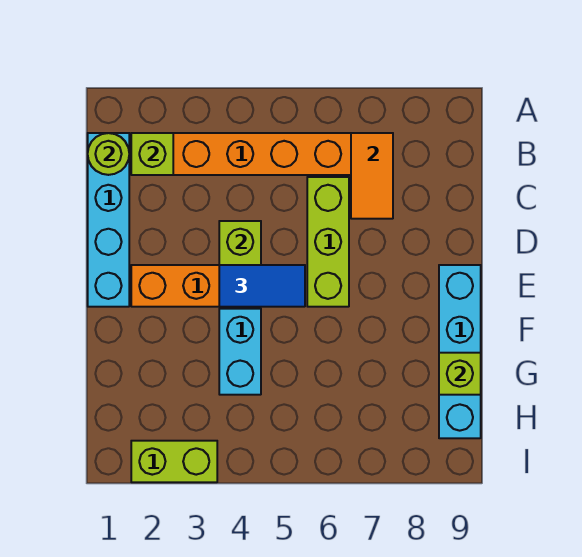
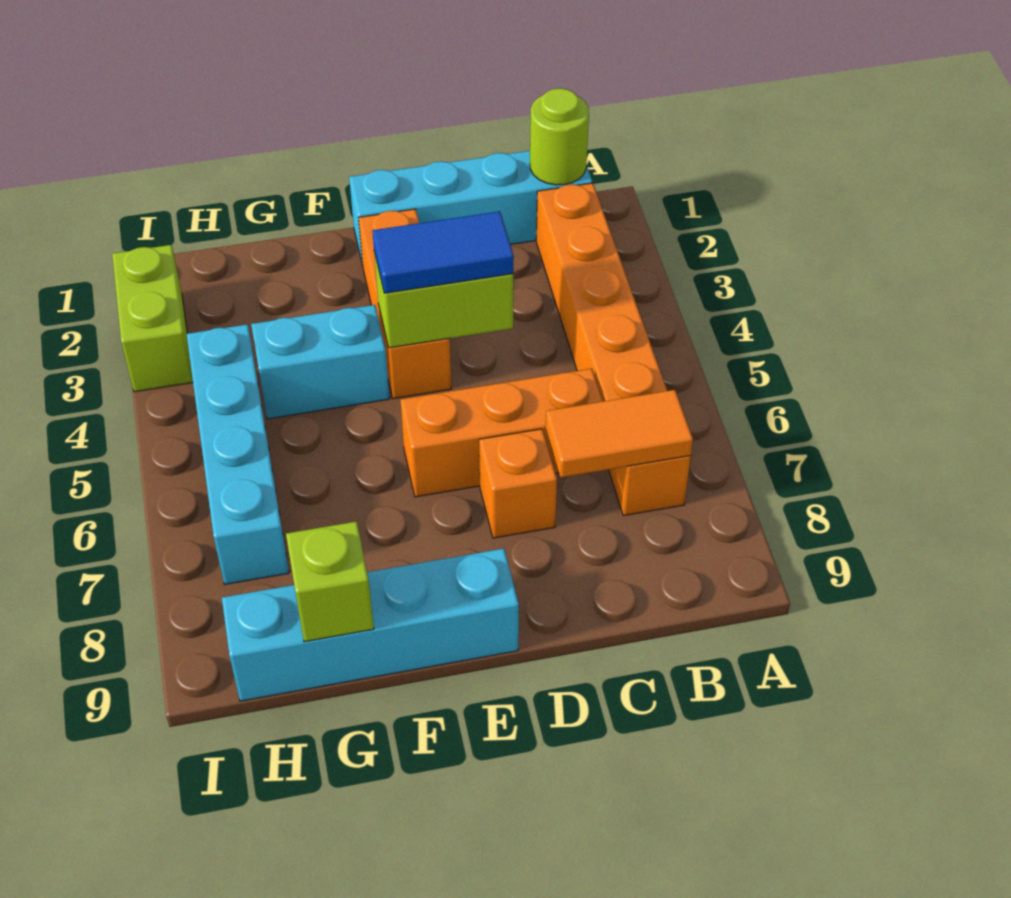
lime brick B2 level 2 -> none
lime brick C6:E6 level 1 -> orange brick C6:E6 level 1
none -> orange brick D7 level 1
blue tile E4:E5 level 3 -> blue tile D4:E4 level 3
none -> cyan brick H4:H7 level 1

